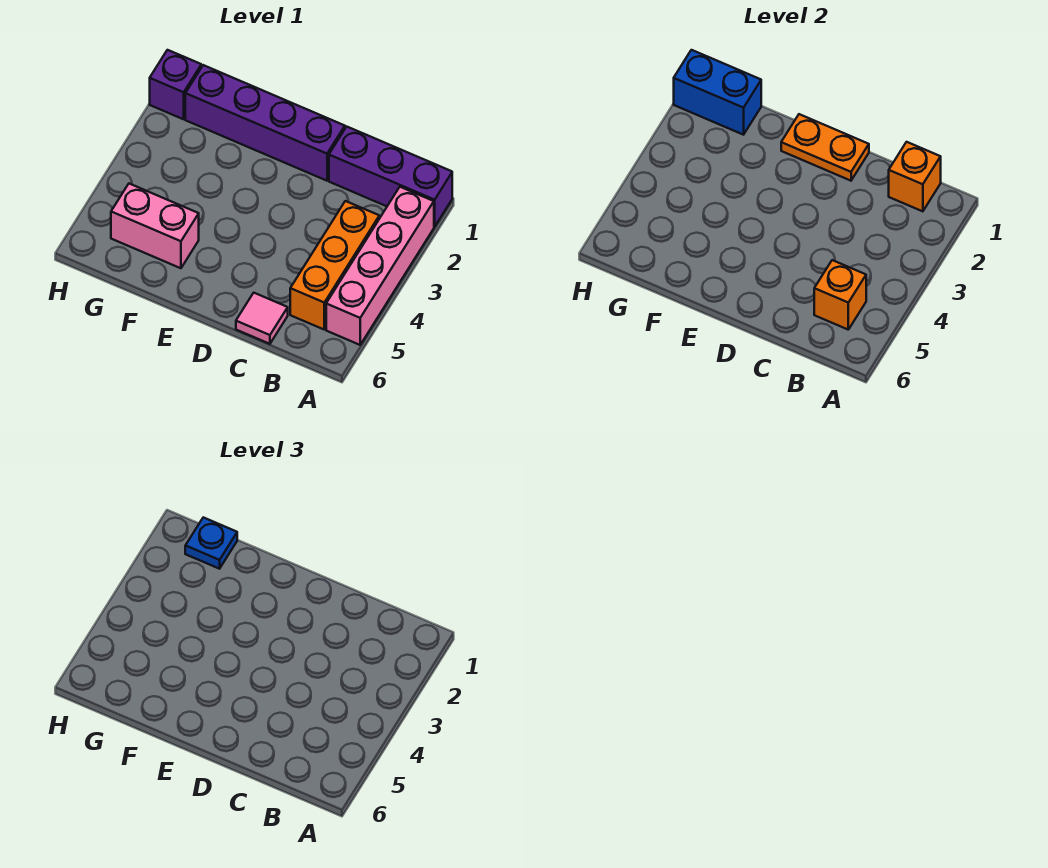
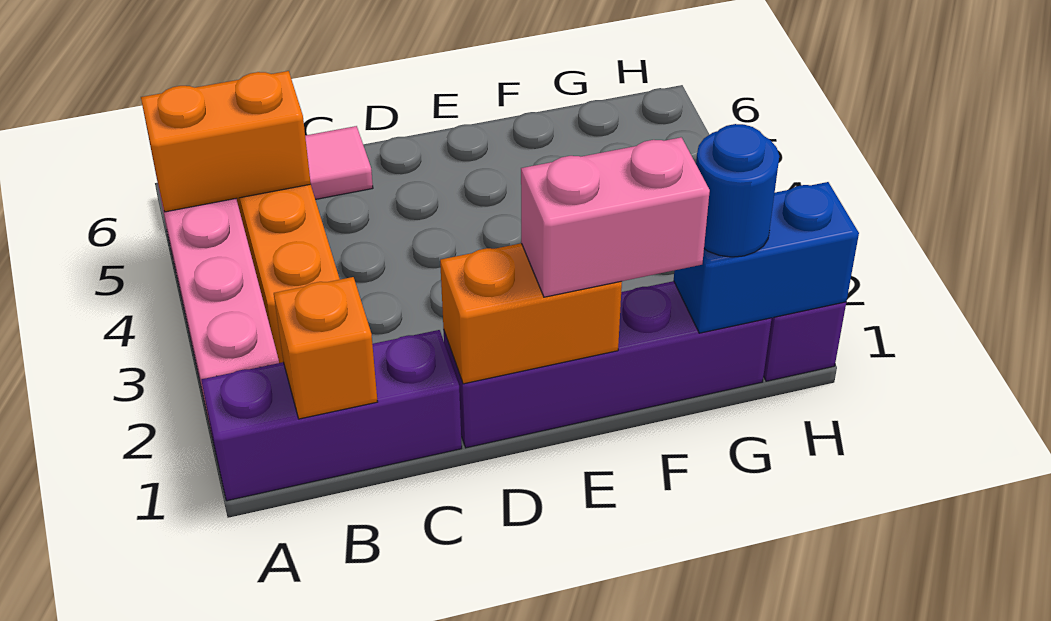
orange brick B5 level 2 -> orange brick A5:B5 level 2
orange plate D1:E1 level 2 -> orange brick D1:E1 level 2
pink brick F5:G5 level 1 -> pink brick E1:F1 level 3
blue plate G1 level 3 -> blue round brick G1 level 3

